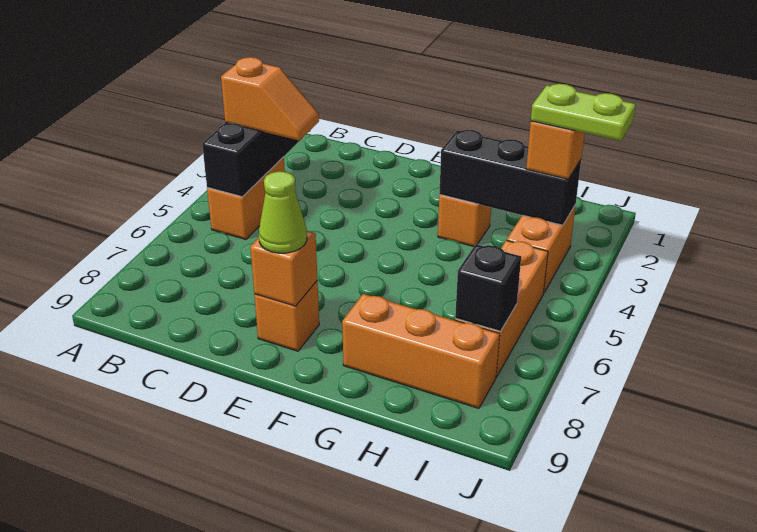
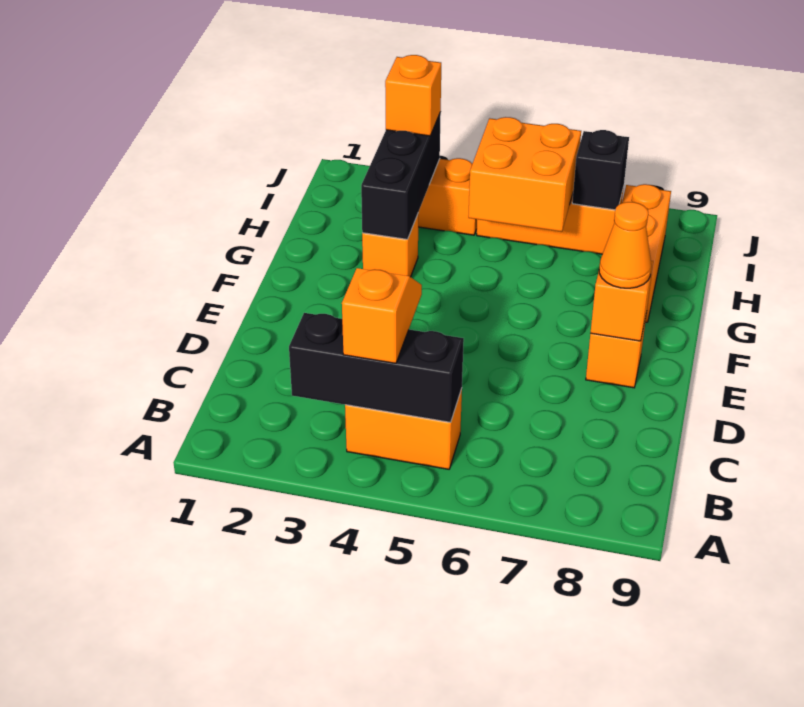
lime cone E8 level 3 -> orange cone E8 level 3
none -> orange brick H5:I6 level 2
lime plate I3:J3 level 4 -> none

